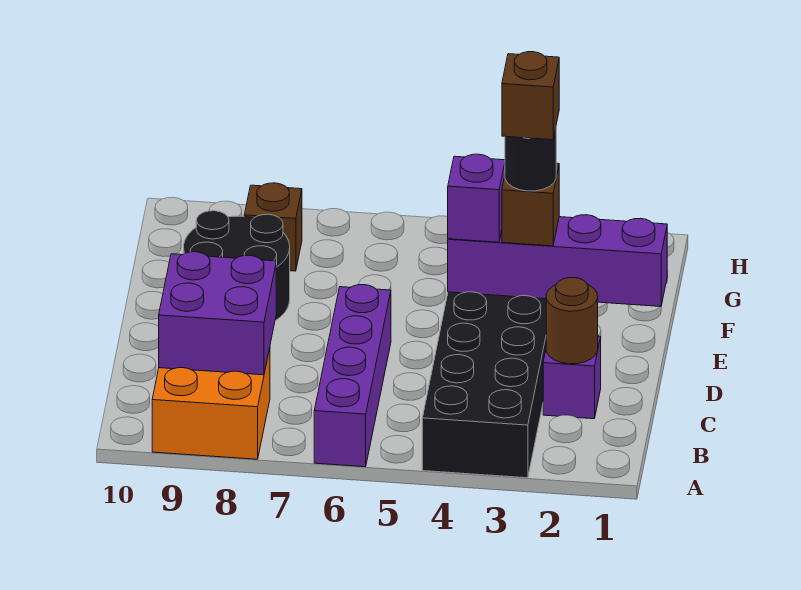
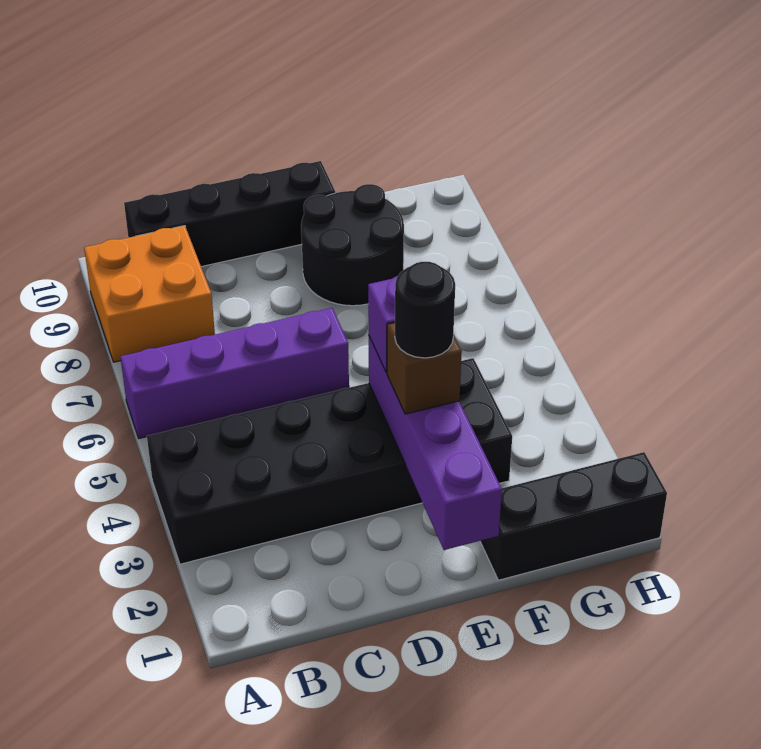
purple brick B8:C9 level 2 -> none
none -> black brick B10:E10 level 1
purple brick C2 level 1 -> none
brown round brick C2 level 2 -> none
brown brick E3 level 5 -> none
none -> black brick F1:H1 level 1
brown brick G8 level 1 -> none

